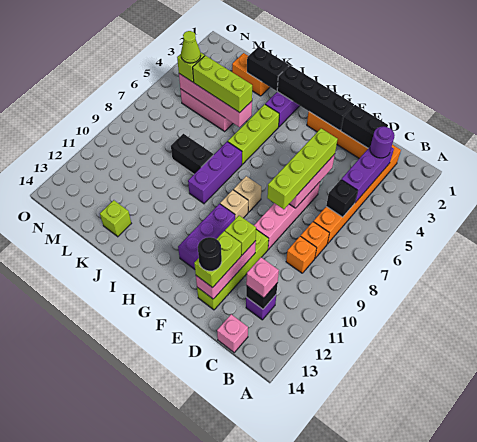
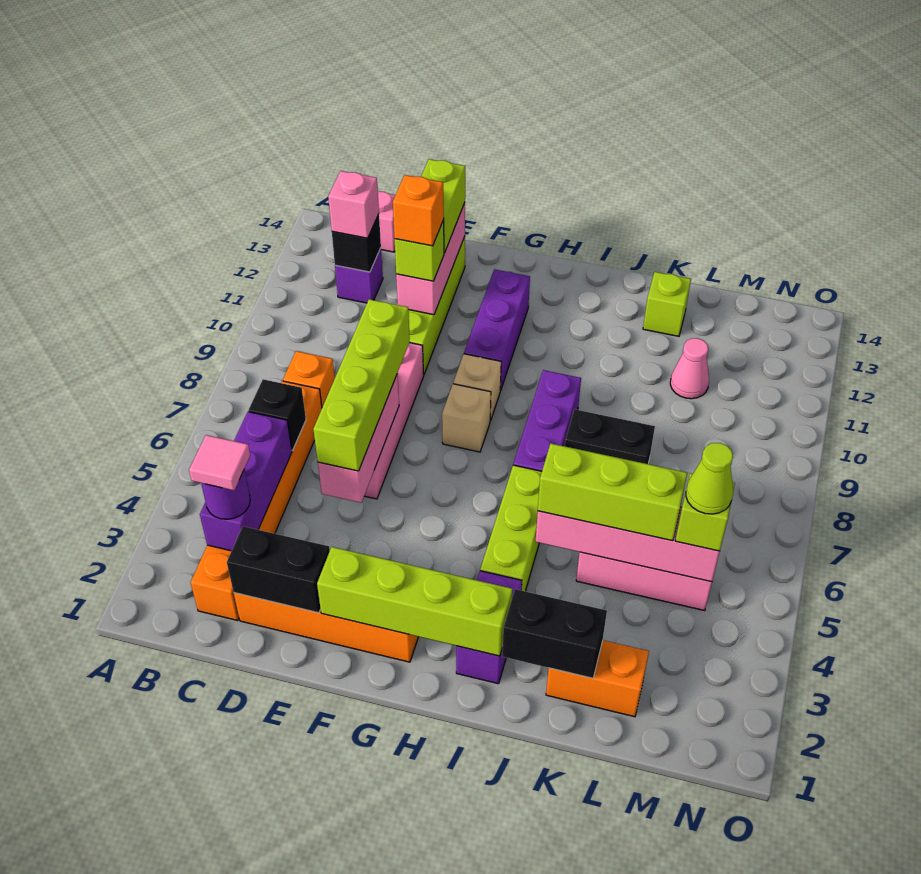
none -> pink tile C3 level 4
orange brick C9 level 1 -> orange brick E11 level 4
black round brick E13 level 4 -> none
black brick F2:I2 level 2 -> lime brick F2:I2 level 2
none -> pink cone L11 level 1

